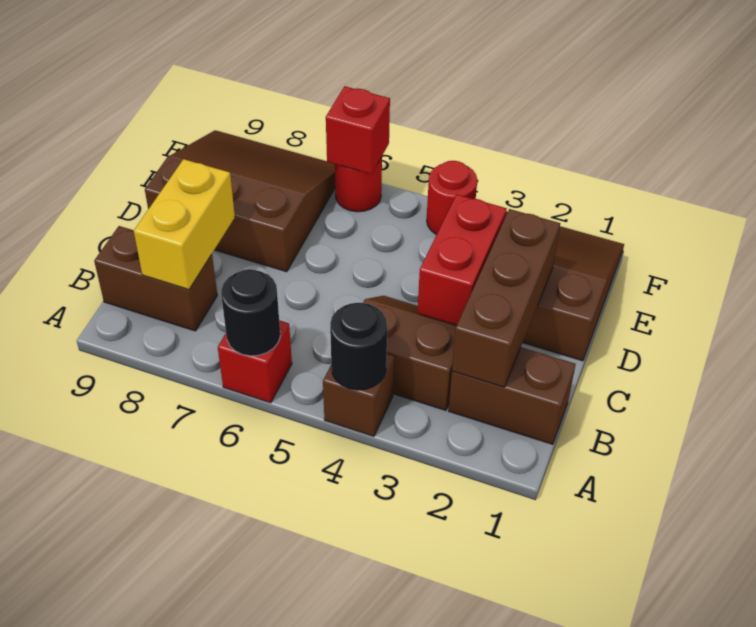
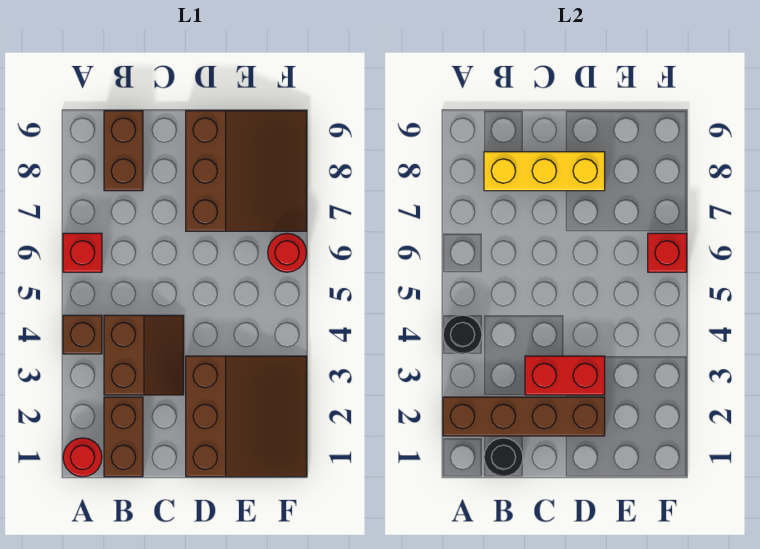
black round brick A6 level 2 -> black round brick B1 level 2
brown brick B2:D2 level 2 -> brown brick A2:D2 level 2
yellow brick B8:C8 level 2 -> yellow brick B8:D8 level 2
red round brick F4 level 1 -> red round brick A1 level 1

